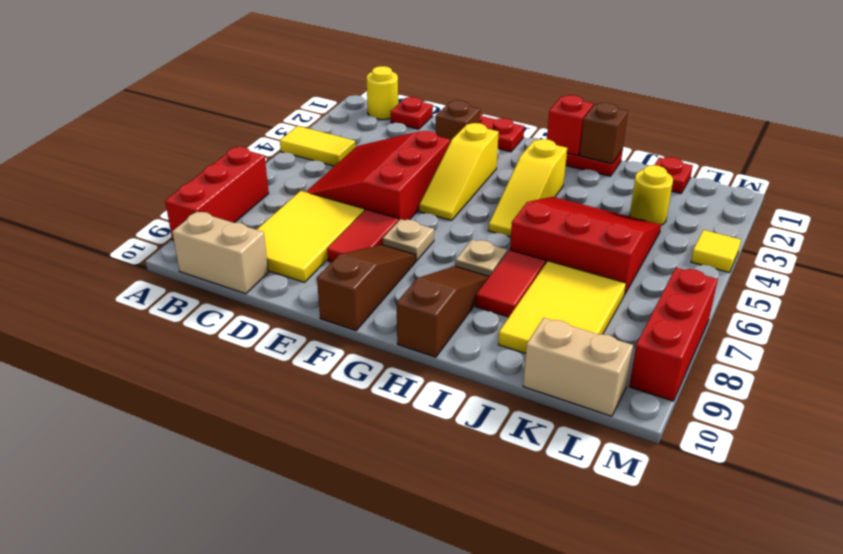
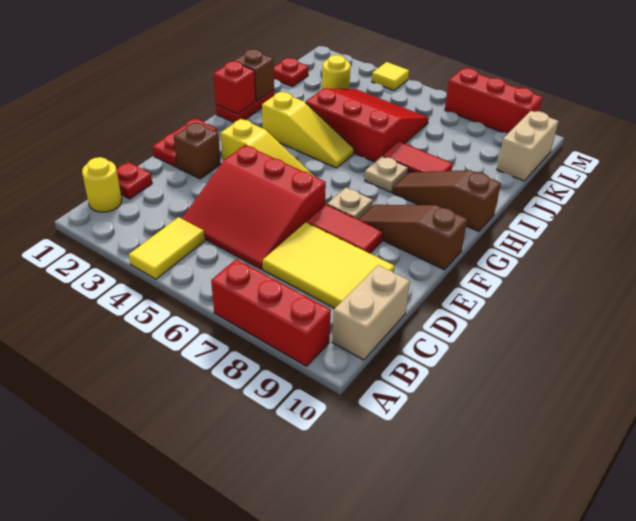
red slope I4:K6 level 1 top 6 -> red slope I4:K6 level 1 top I
yellow tile J7:K9 level 1 -> none

